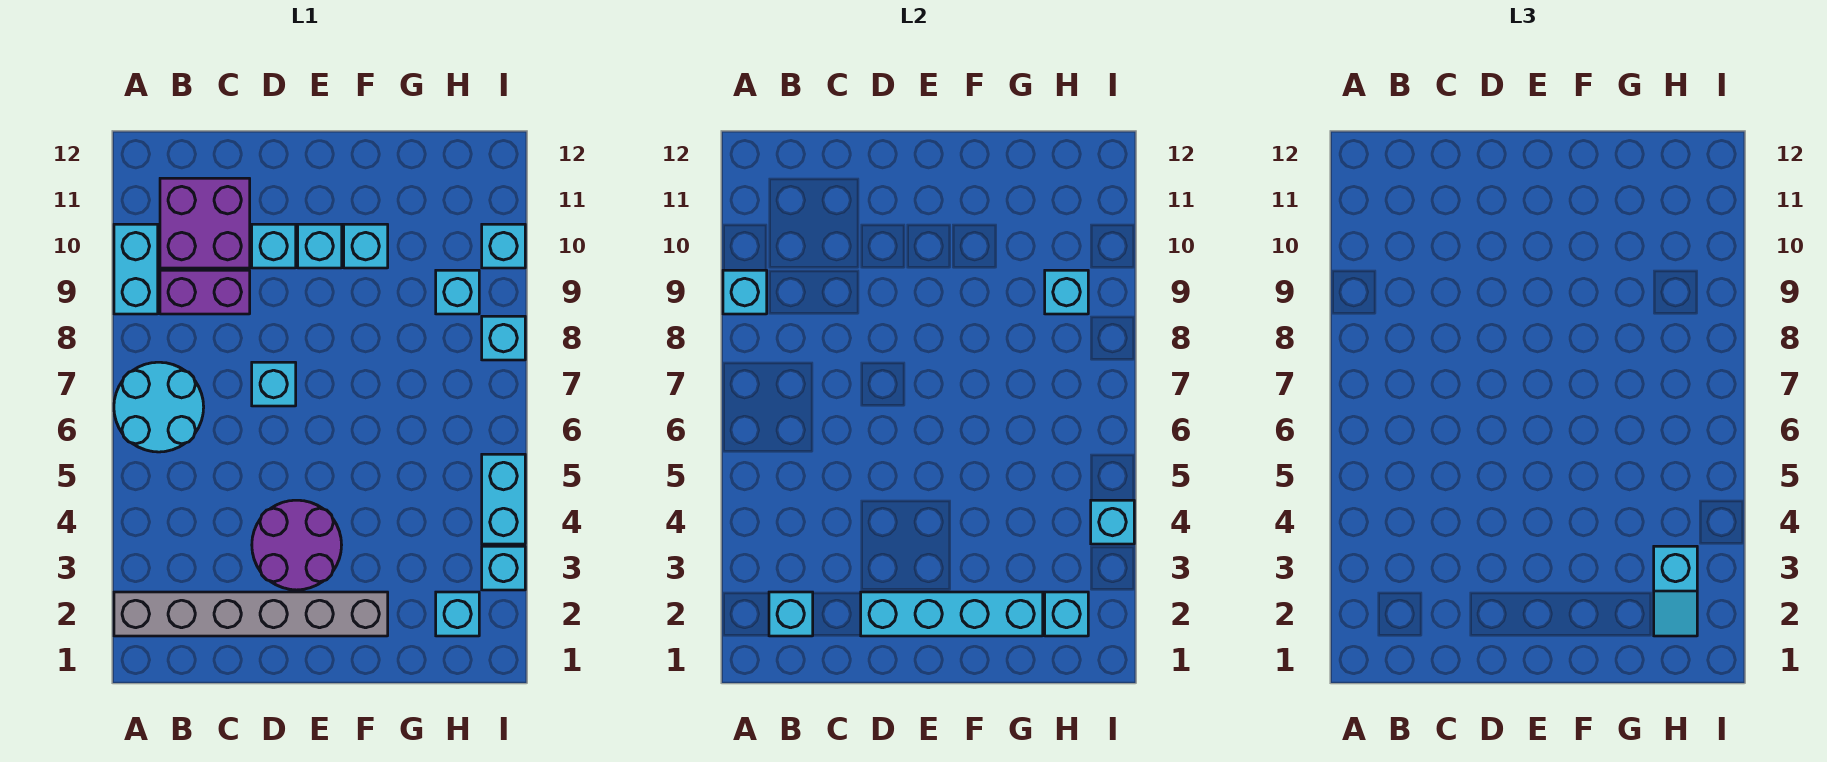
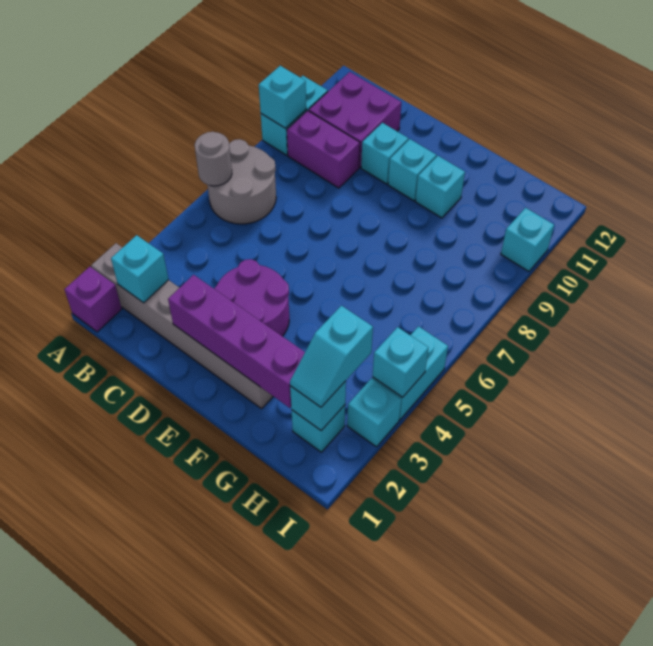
none -> purple brick A1 level 1
cyan round brick A6:B7 level 1 -> grey round brick A6:B7 level 1
none -> grey round brick A6 level 2
cyan brick D2:G2 level 2 -> purple brick D2:G2 level 2
cyan brick D7 level 1 -> none
cyan brick H9 level 1 -> none
cyan brick H9 level 2 -> none
cyan brick I8 level 1 -> none

